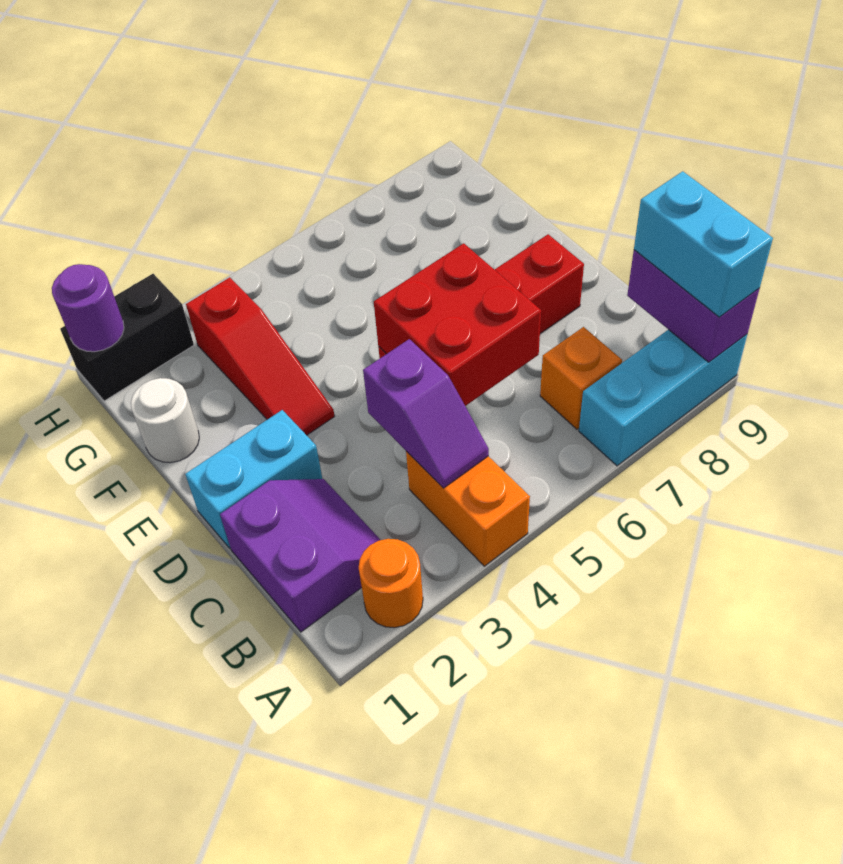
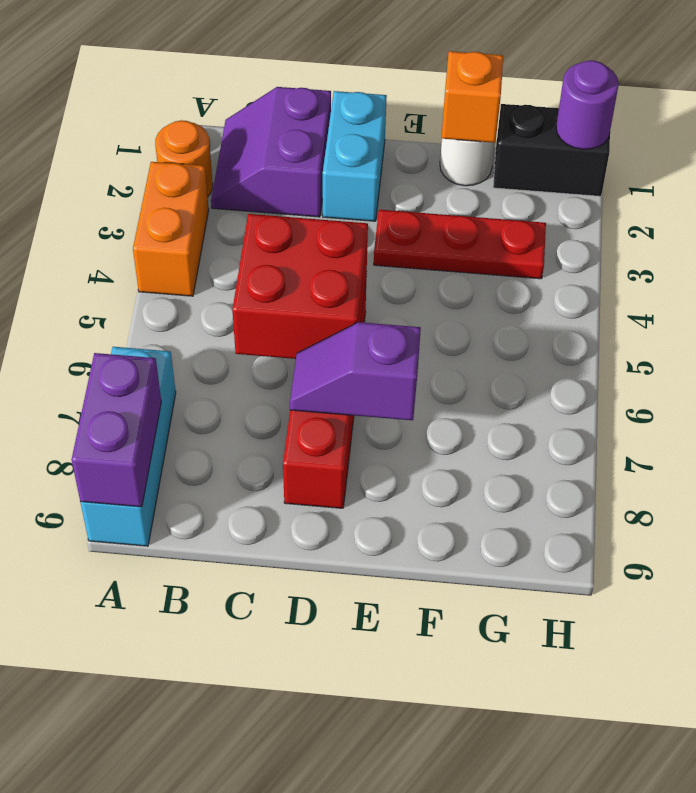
orange brick A4:B4 level 1 -> orange brick A3:A4 level 1
purple brick A9:B9 level 2 -> purple brick A8:A9 level 2
cyan brick A9:B9 level 3 -> none
purple slope B1:C2 level 1 top 1 -> purple slope B1:C2 level 1 top C
purple slope B4:C4 level 2 top C -> purple slope D7:E7 level 2 top E
orange brick B7 level 1 -> orange brick F1 level 2
red slope E3:G3 level 1 top G -> red plate E3:G3 level 1
black brick H1:H2 level 1 -> black brick G1:H1 level 1

